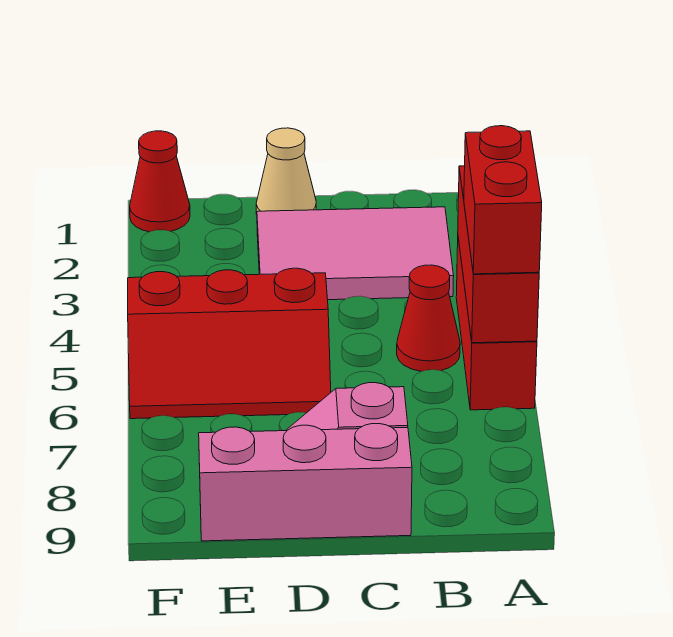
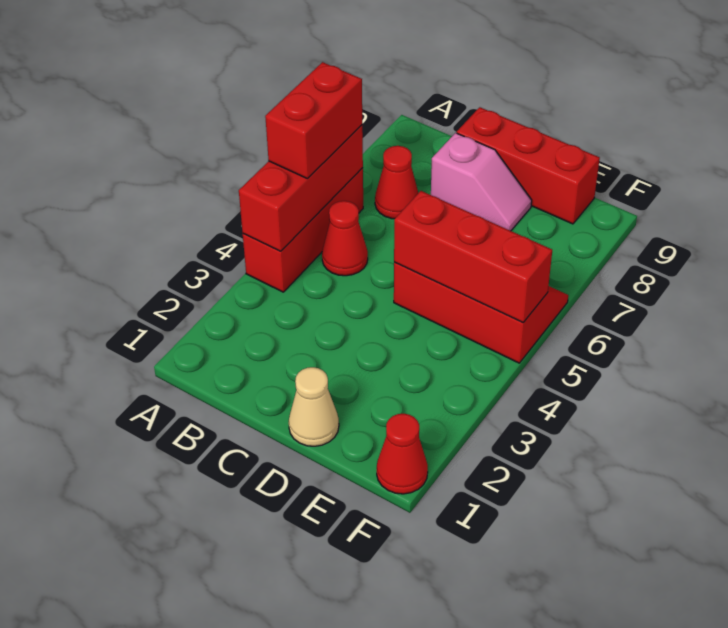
pink tile B2:D3 level 1 -> none
none -> red cone B7 level 1
pink brick C9:E9 level 1 -> red brick C9:E9 level 1
none -> red brick D5:F5 level 2

